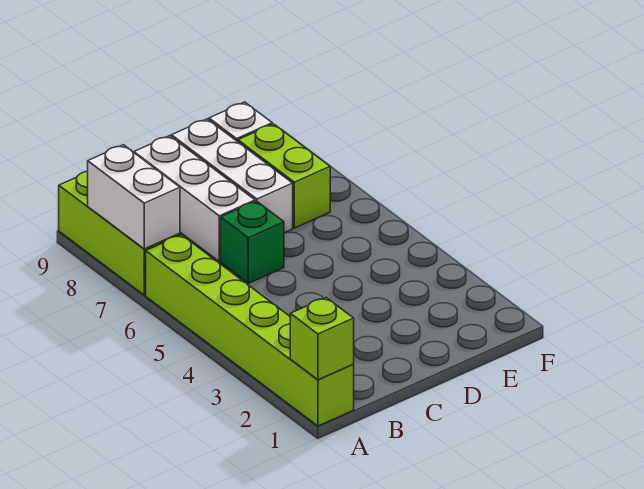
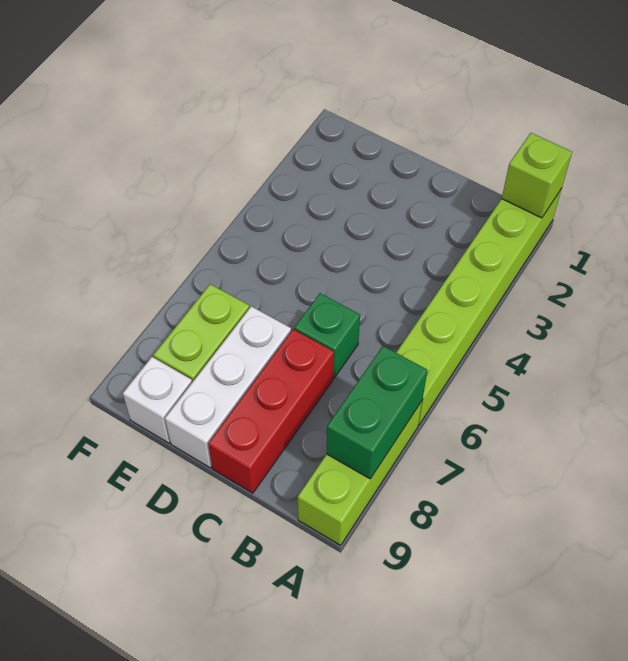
white brick A7:A8 level 2 -> green brick A7:A8 level 2
white brick C7:C9 level 1 -> red brick C7:C9 level 1

